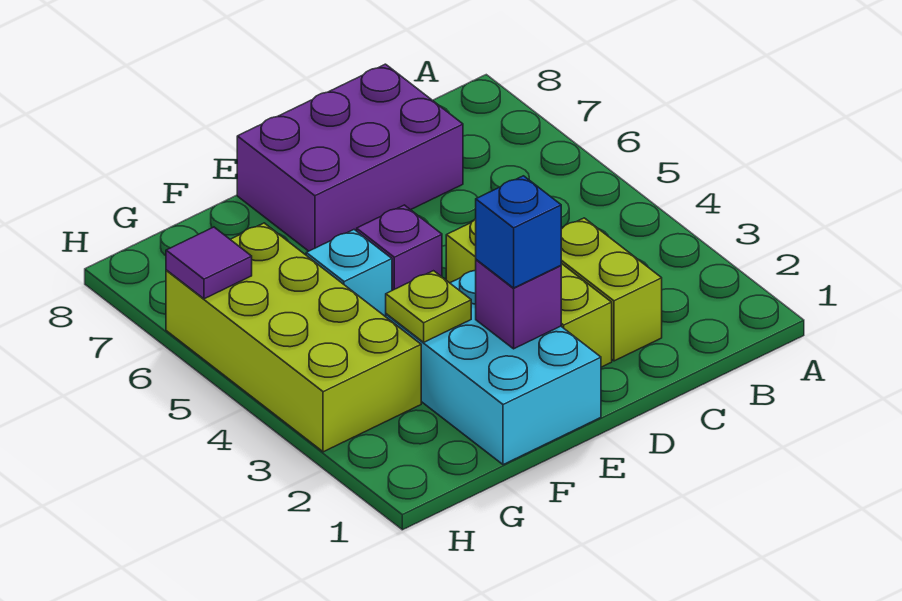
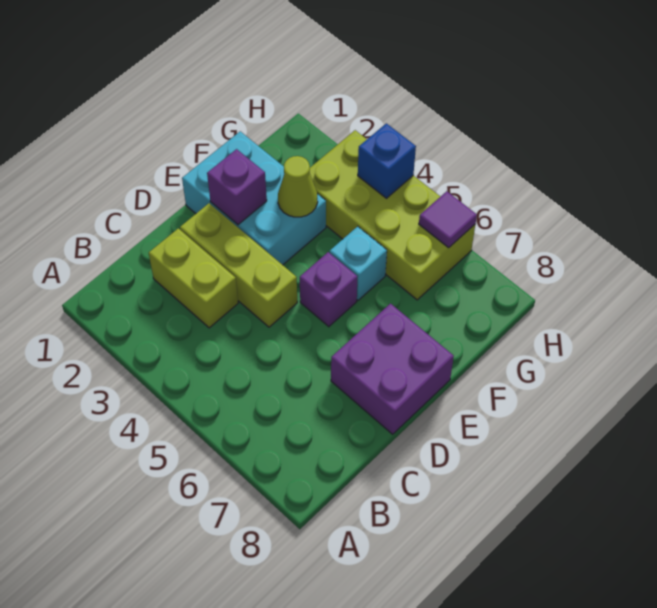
purple brick C7:E8 level 1 -> purple brick D7:E8 level 1
blue brick E2 level 3 -> blue brick H4 level 2
lime plate F3 level 2 -> lime cone F3 level 2

